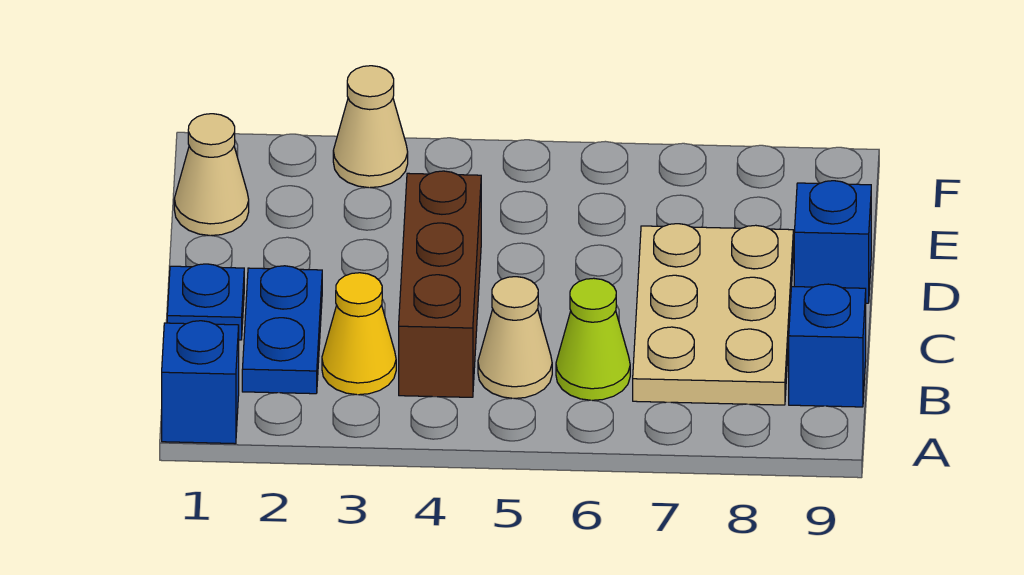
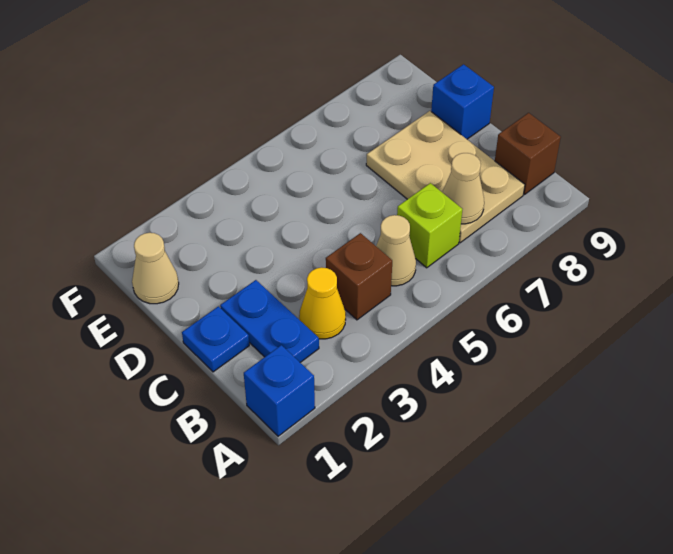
brown brick B4:D4 level 1 -> brown brick B4 level 1
lime cone B6 level 1 -> lime brick B6 level 1
blue brick B9 level 1 -> brown brick B9 level 1
tan cone F3 level 1 -> tan cone B7 level 2

